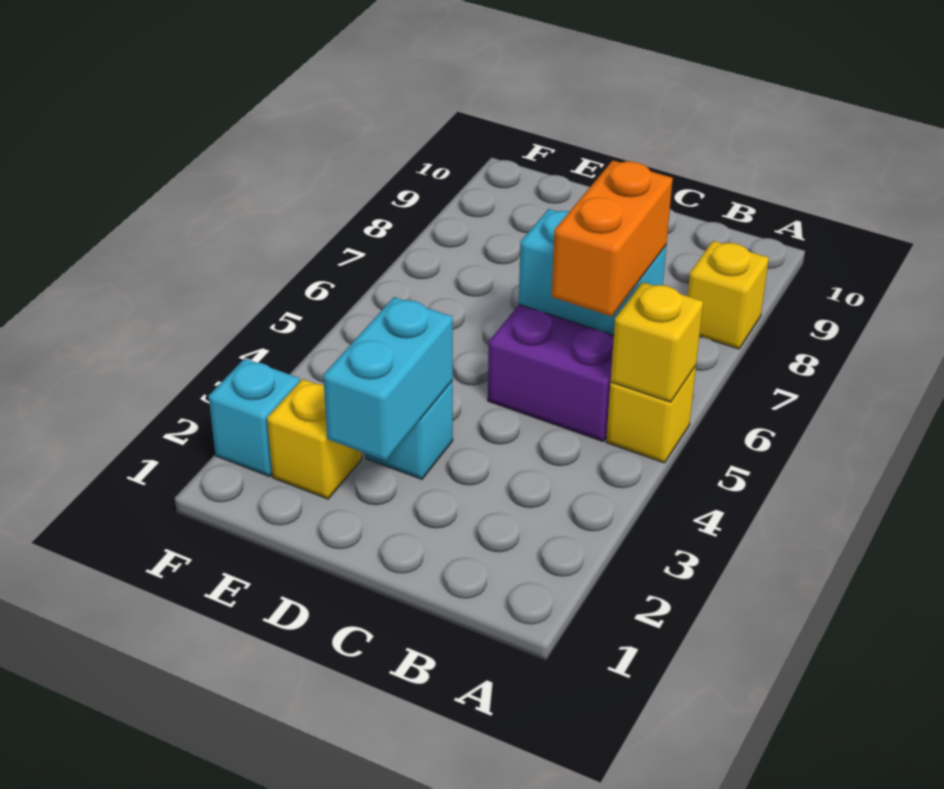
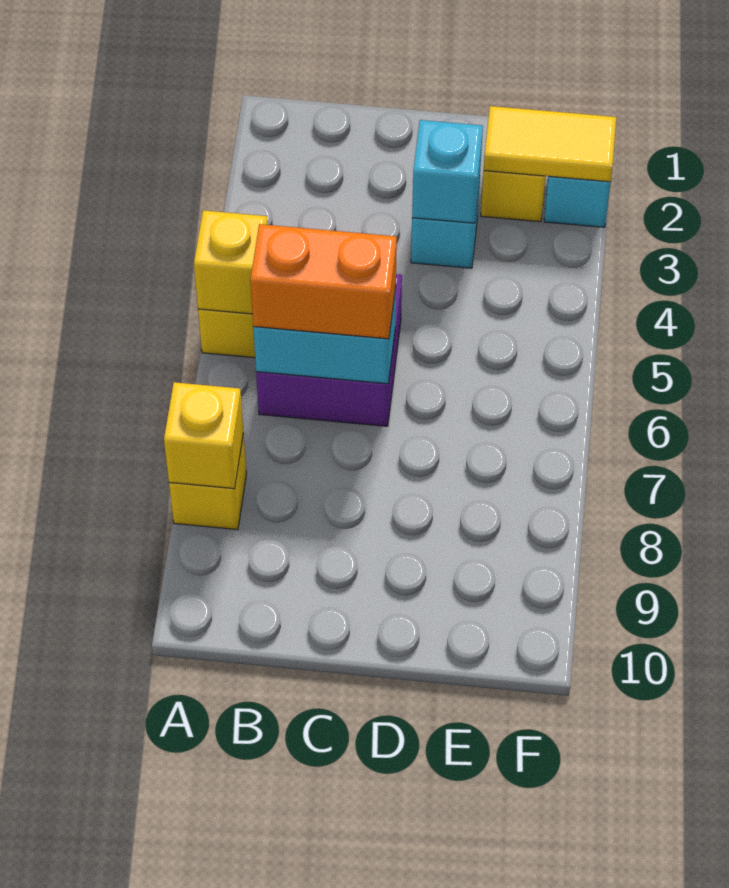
none -> yellow brick A8 level 2
orange brick B5:B6 level 3 -> orange brick B6:C6 level 3
cyan brick D2:D3 level 2 -> cyan brick D3 level 2
none -> yellow tile E2:F2 level 2

